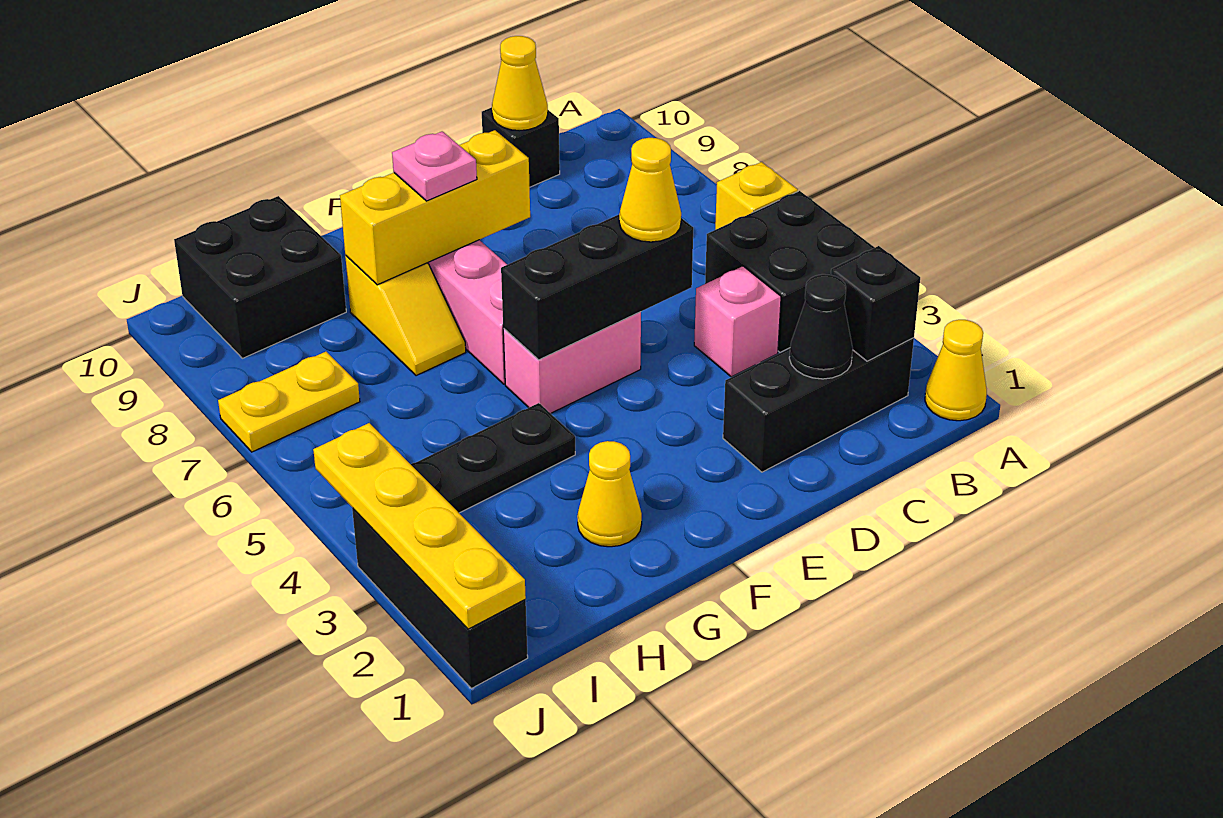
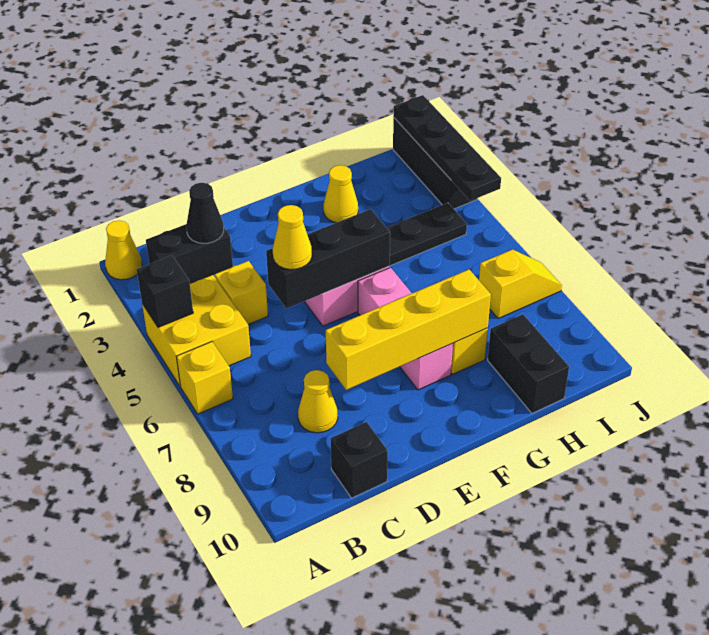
black brick A4:B5 level 1 -> yellow brick A4:B5 level 1
black brick B2:D2 level 1 -> black brick B2:C2 level 1
black brick B2 level 2 -> black brick A4 level 2
pink brick C4 level 1 -> yellow brick C4 level 1
yellow cone C10 level 2 -> yellow cone C8 level 1
yellow brick E8:G8 level 2 -> yellow brick D8:G8 level 2
pink plate F8 level 3 -> none
black brick H9:I10 level 1 -> black brick H9:H10 level 1
yellow plate I7:J7 level 1 -> yellow slope I7:J7 level 1 top I
yellow plate J1:J4 level 2 -> black plate J1:J4 level 2

